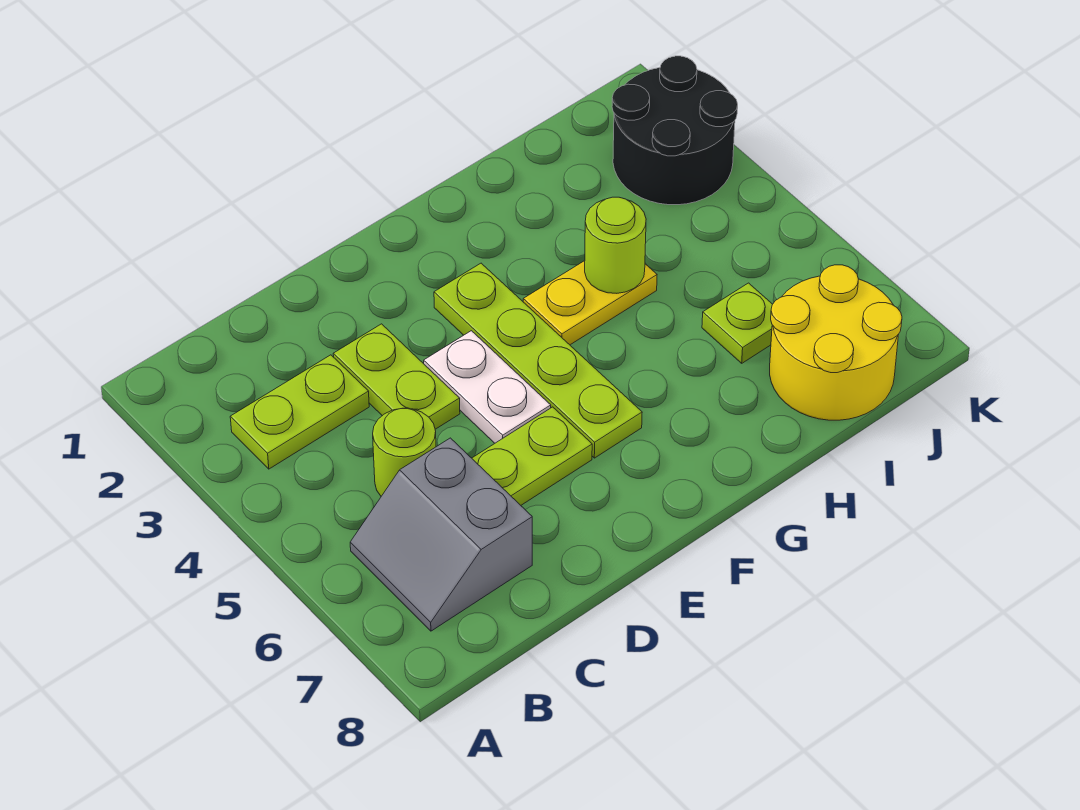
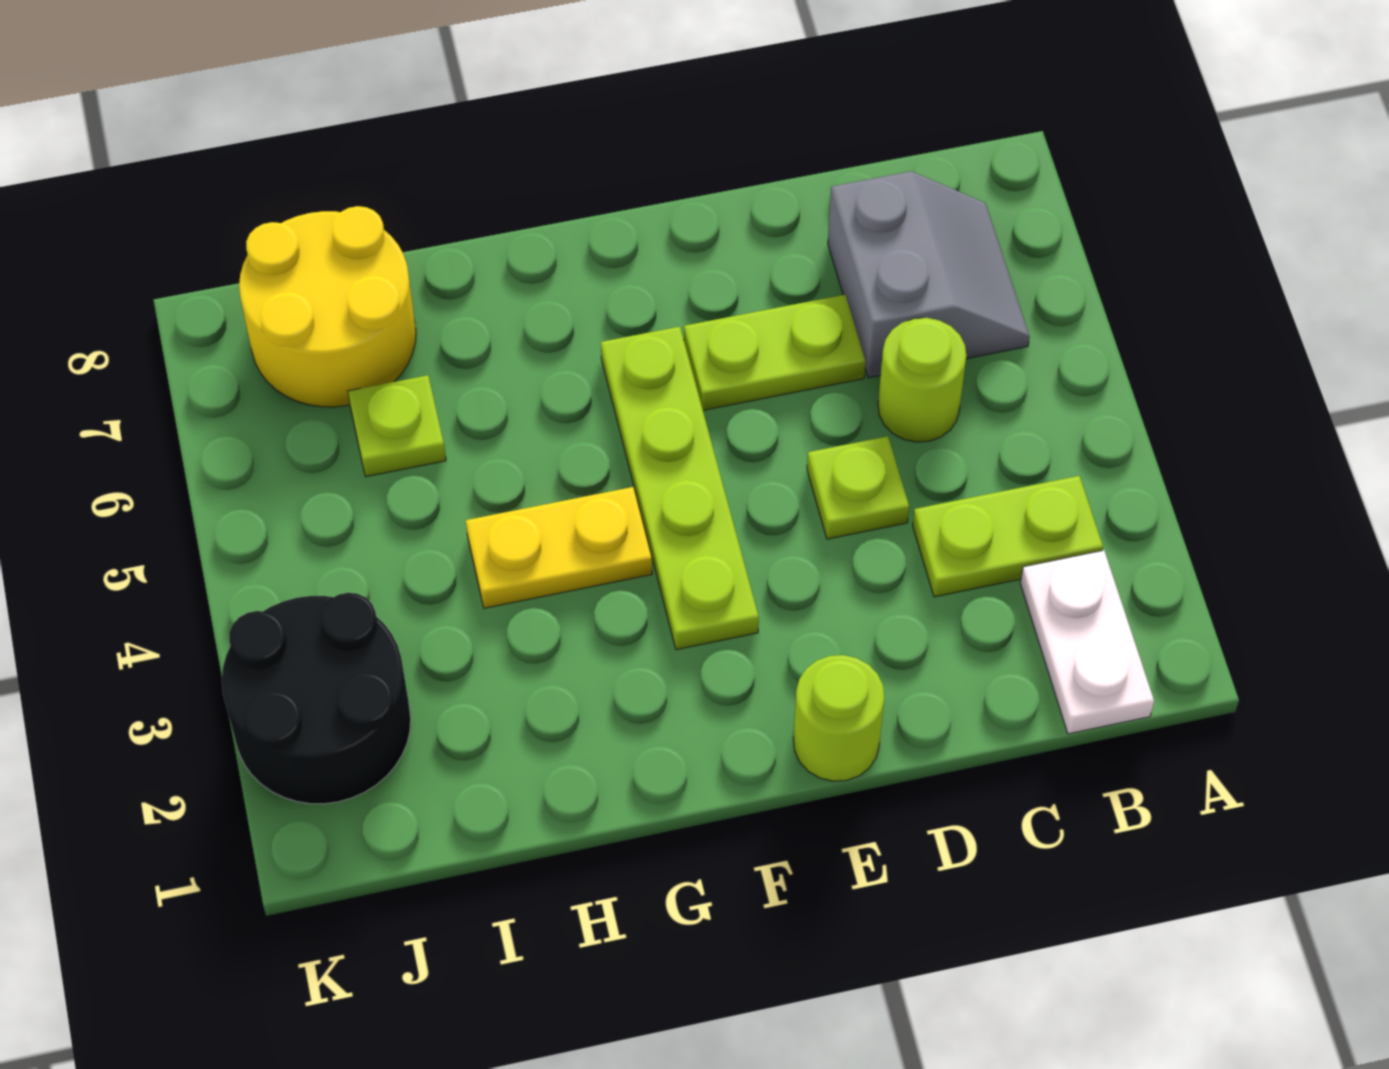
lime plate D3:D4 level 1 -> lime plate D4 level 1
white plate E4:E5 level 1 -> white plate B1:B2 level 1
lime round brick H4 level 2 -> lime round brick E1 level 1

